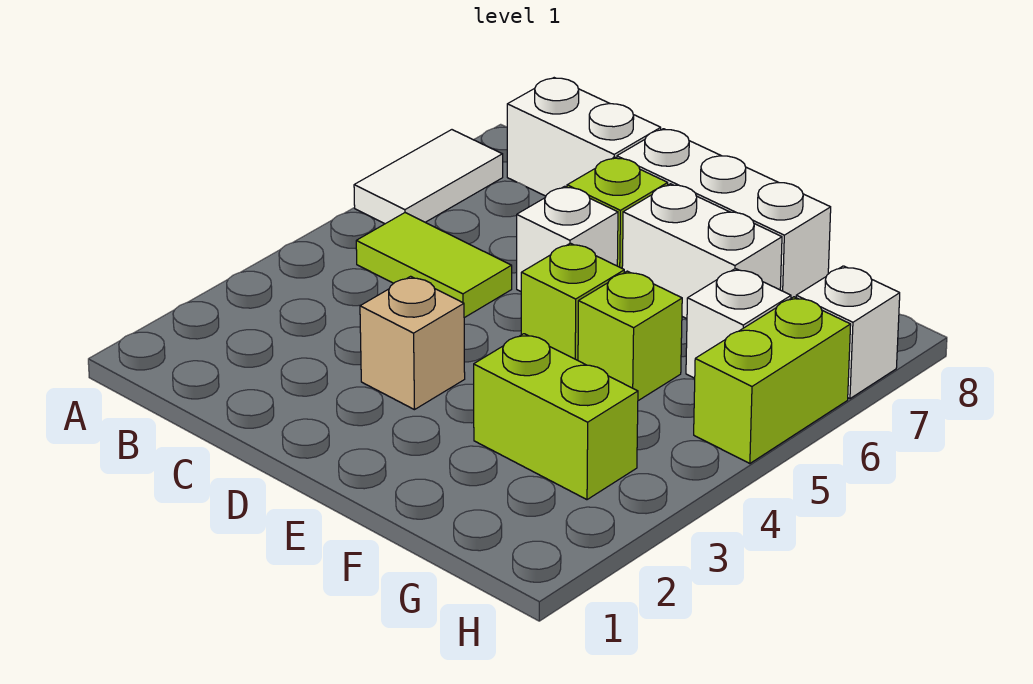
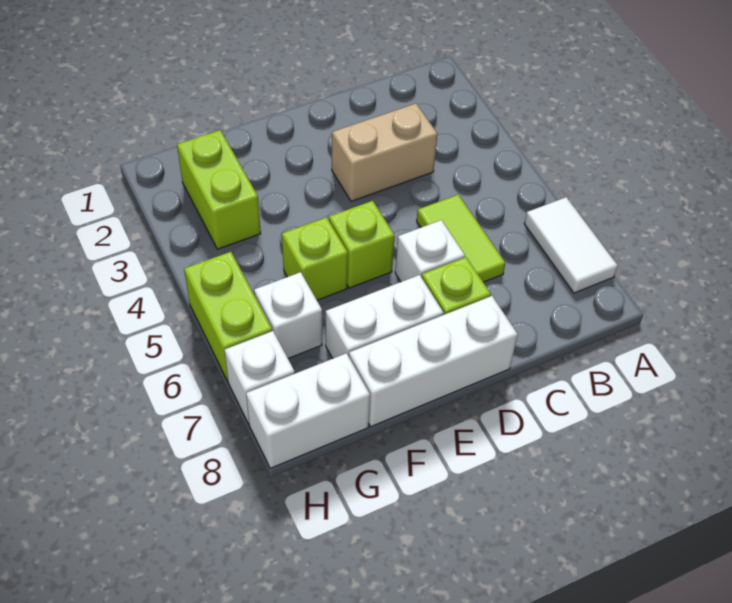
lime tile B5:C5 level 1 -> lime tile C5:C6 level 1
white brick B8:C8 level 1 -> white brick G8:H8 level 1
tan brick D3 level 1 -> tan brick C3:D3 level 1
lime brick F3:G3 level 1 -> lime brick G2:G3 level 1

